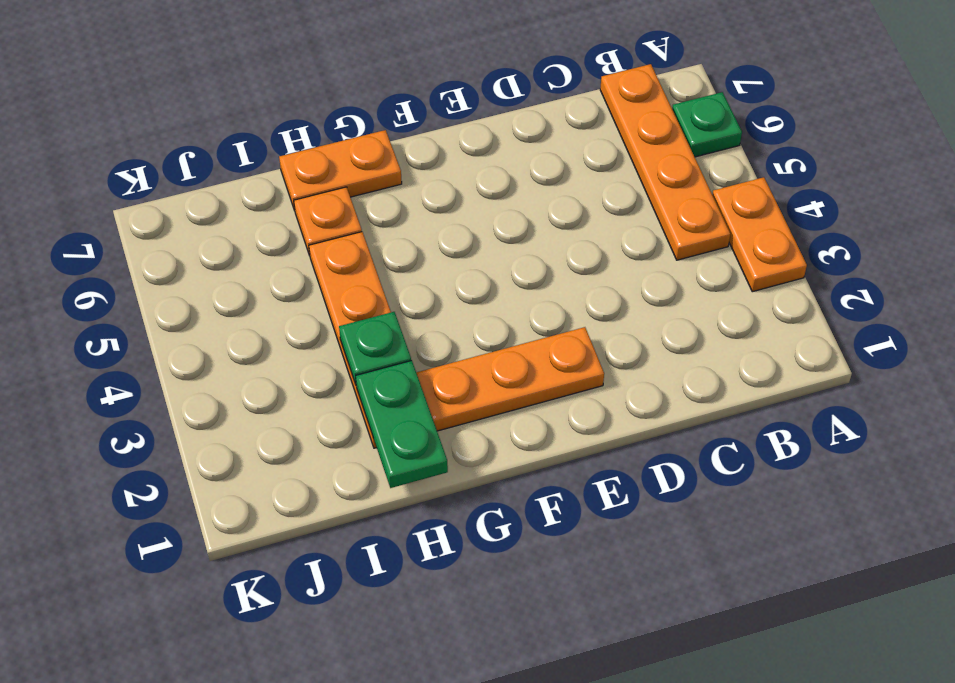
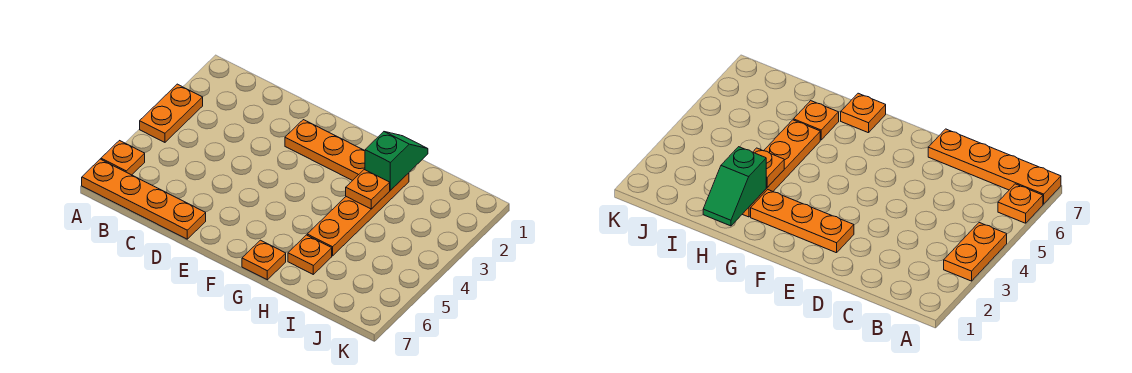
green plate A6 level 1 -> orange plate A6 level 1
orange plate B4:B7 level 1 -> orange plate A7:D7 level 1
orange plate G7:H7 level 1 -> orange plate G7 level 1
green plate H1:H2 level 2 -> green slope H1:H2 level 2 top 2
green plate H3 level 2 -> orange plate H3 level 2

